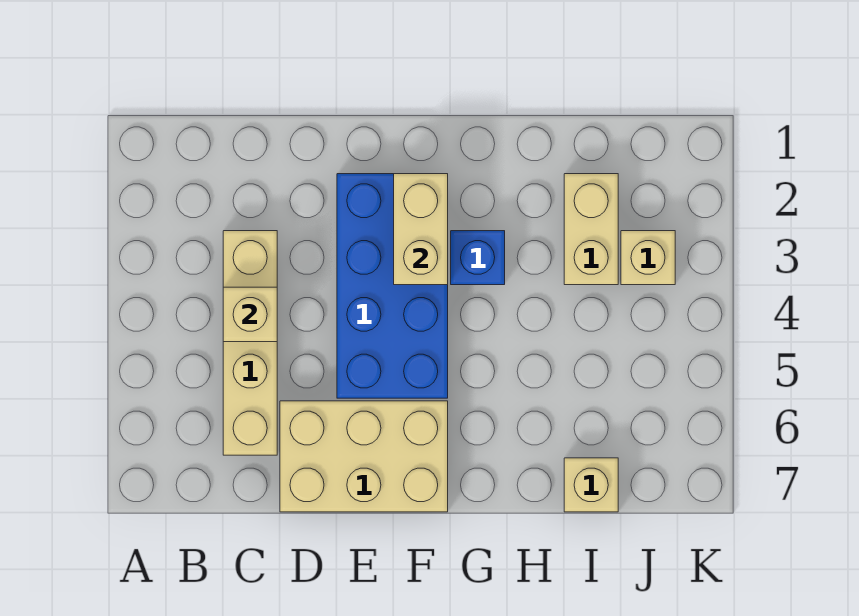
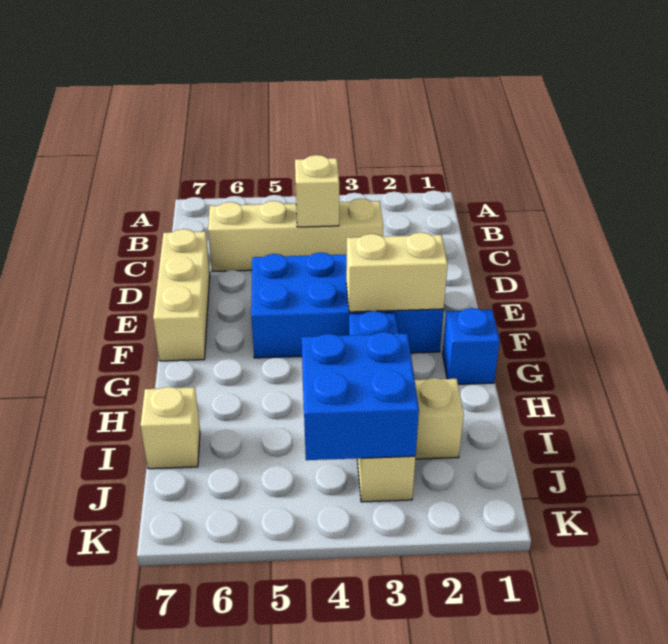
tan brick D6:F7 level 1 -> tan brick D7:F7 level 1
none -> blue brick G1 level 1
none -> blue brick I3:J4 level 2

